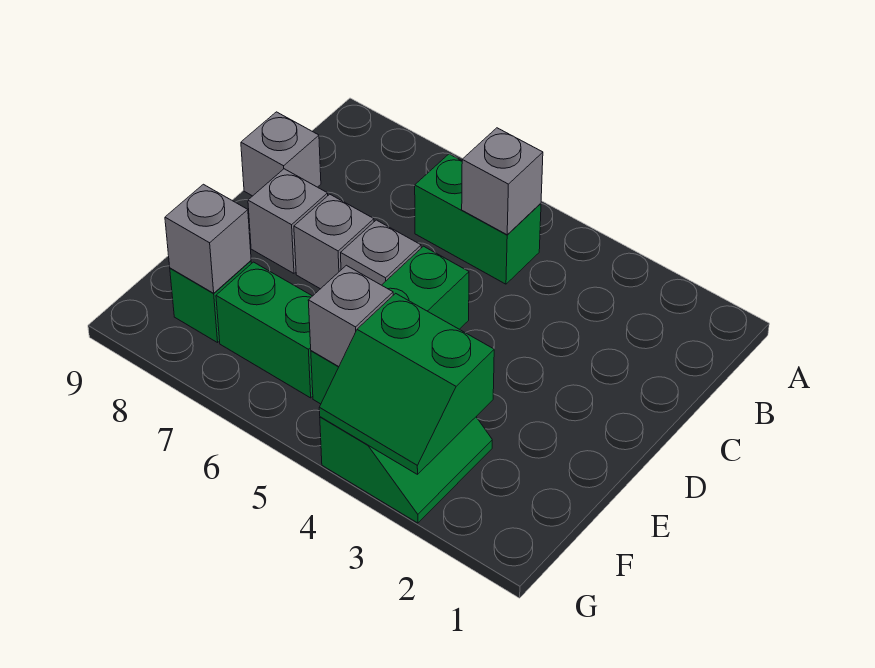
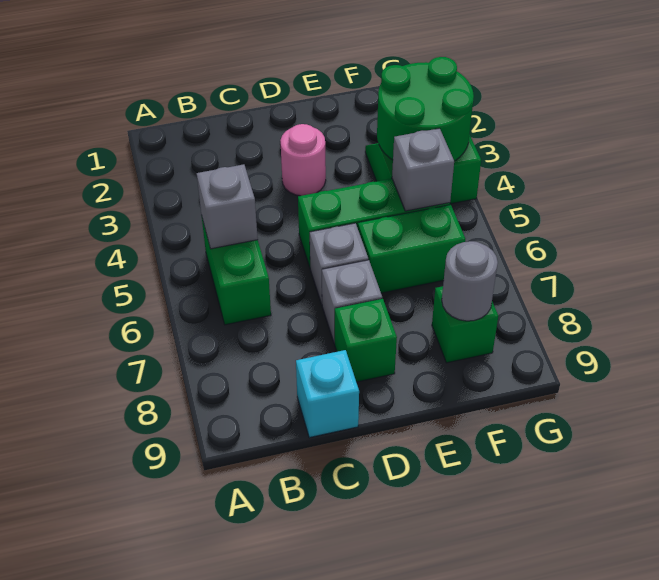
grey brick C9 level 1 -> cyan brick C9 level 1
none -> pink round brick D3 level 1
grey brick D8 level 1 -> green brick D8 level 1
green slope F3:G4 level 2 top F -> green round brick F3:G4 level 2
green brick F6:F7 level 1 -> green brick E6:F6 level 1
grey brick F8 level 2 -> grey round brick F8 level 2

